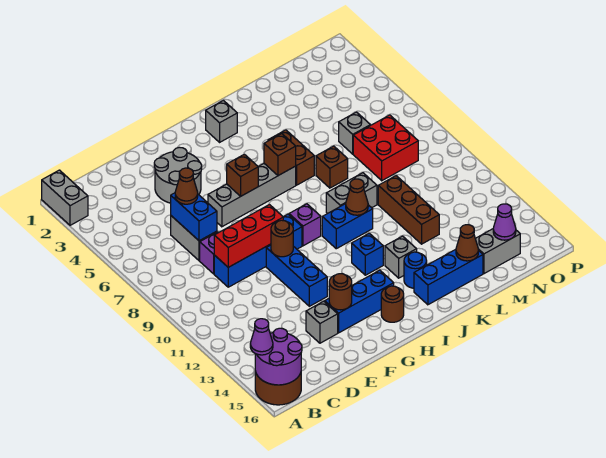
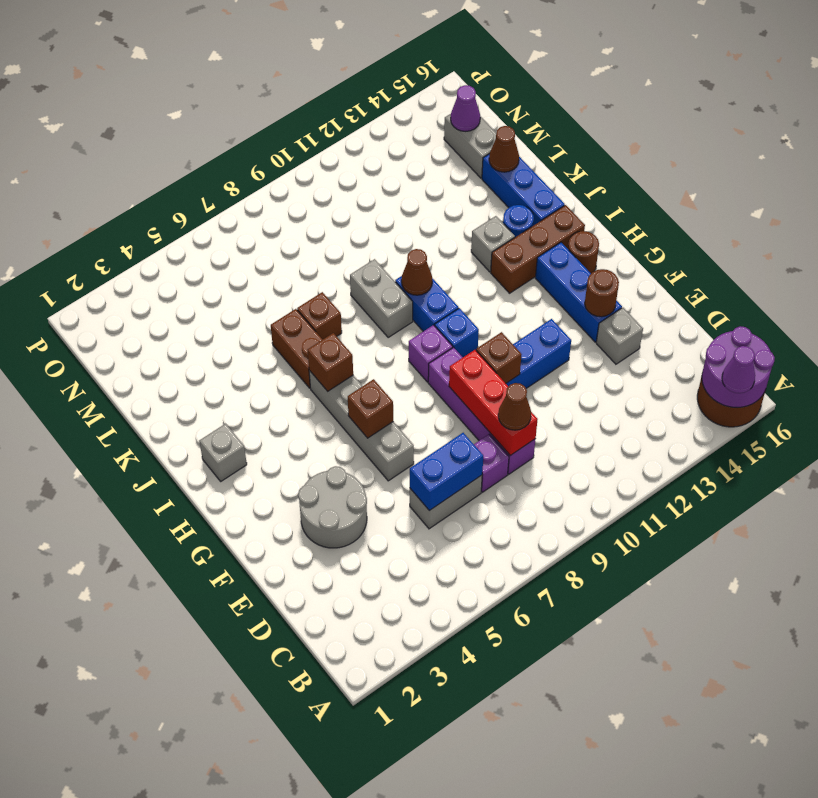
grey brick A1:A2 level 1 -> none
brown cone D6 level 3 -> brown cone D9 level 3
blue brick D9:G9 level 1 -> purple brick D9:G9 level 1
brown round brick F10 level 2 -> brown brick F10 level 2
blue brick I12 level 1 -> blue brick H10 level 1
brown brick J5:J6 level 1 -> brown brick J6:K6 level 1
brown brick L10:L12 level 1 -> brown brick I13:I15 level 1
grey brick M6 level 1 -> none
red brick M7:N8 level 1 -> none

